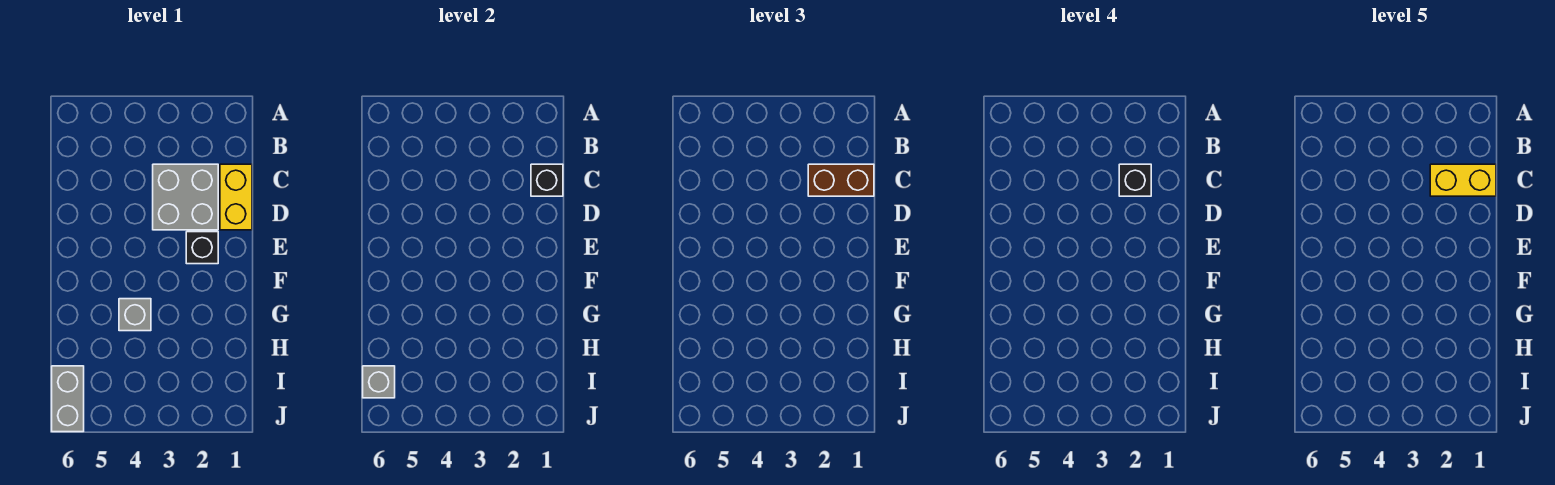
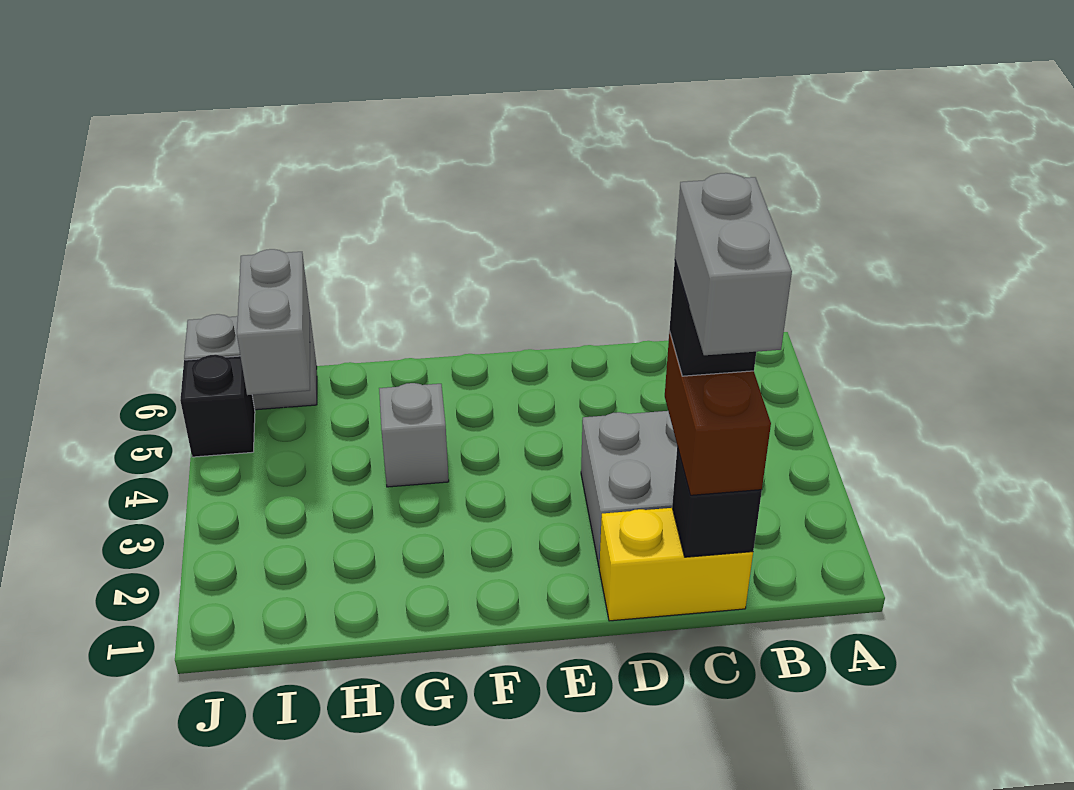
yellow brick C1:C2 level 5 -> grey brick C1:C2 level 5
black brick E2 level 1 -> black brick J5 level 1
grey brick I6 level 2 -> grey brick I5:I6 level 2

